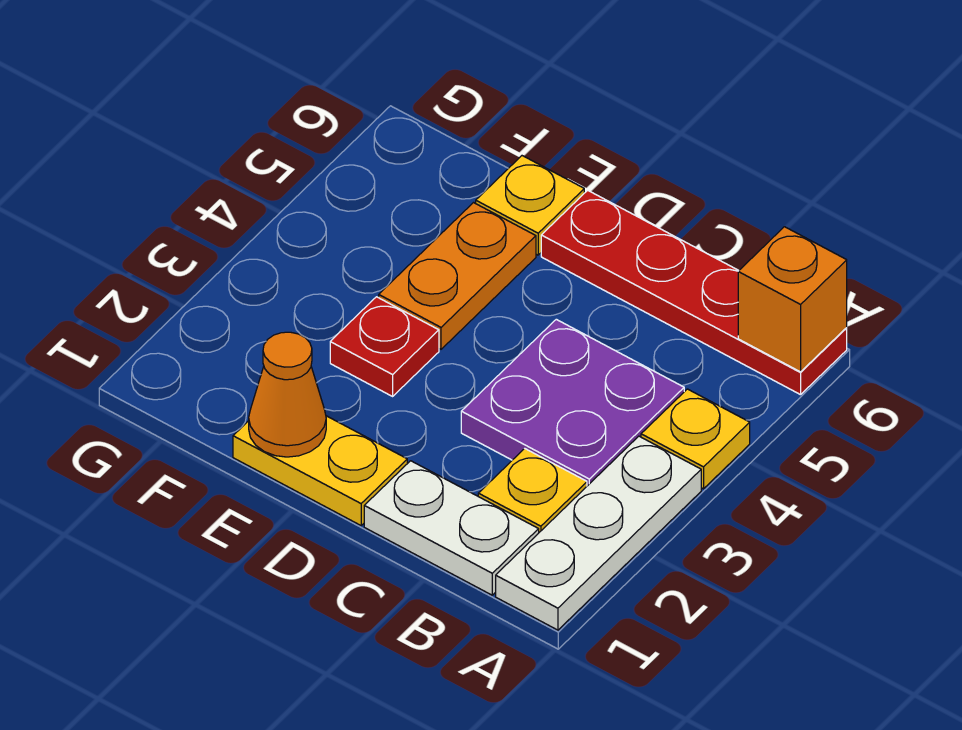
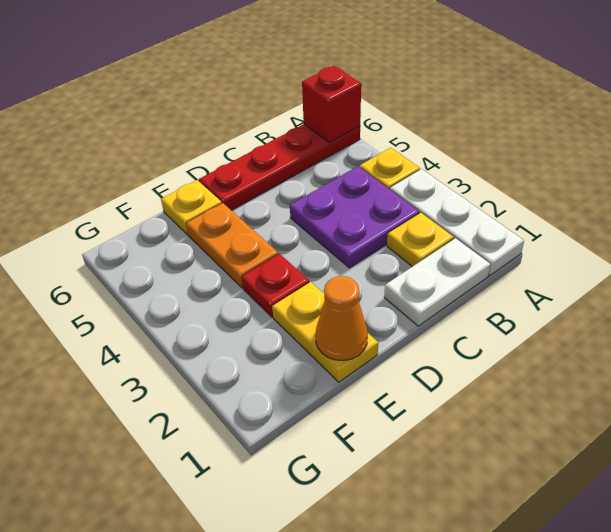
orange brick A6 level 2 -> red brick A6 level 2
yellow plate D1:E1 level 1 -> yellow plate E1:E2 level 1

